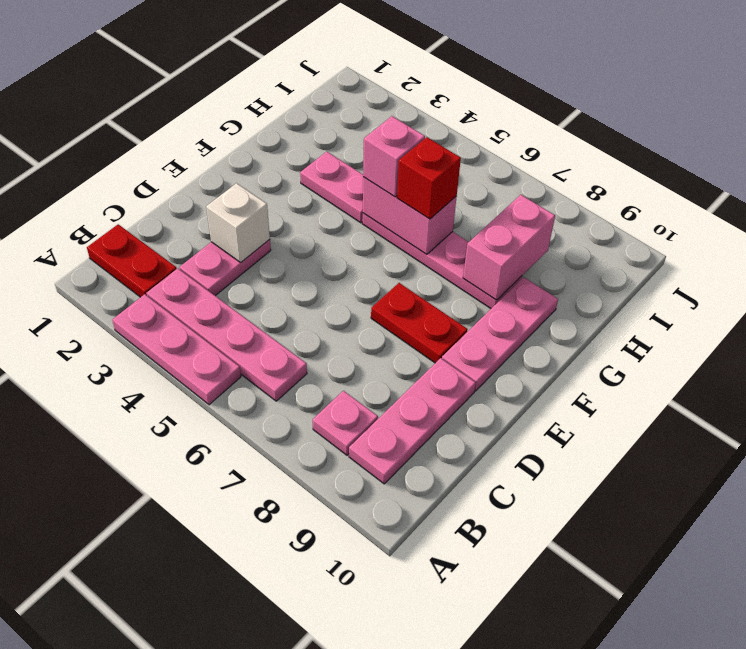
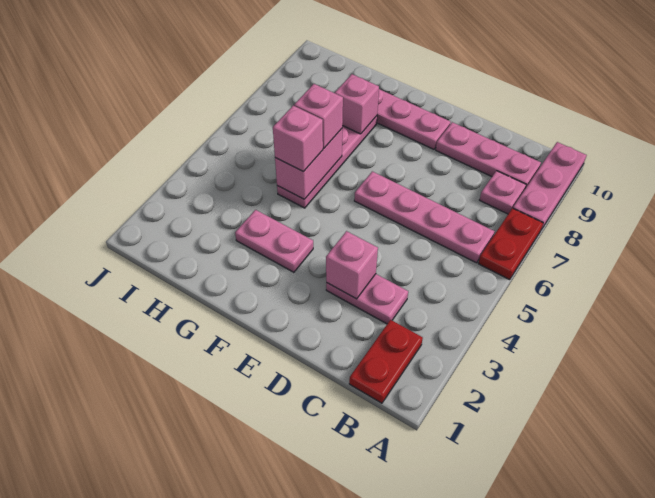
pink plate A3:A5 level 1 -> pink plate A8:A10 level 1
pink plate B3:B6 level 1 -> pink plate B6:E6 level 1
white brick D3 level 2 -> pink brick D3 level 2
red plate E7:E8 level 1 -> red plate A6:A7 level 1
pink plate G3:G4 level 1 -> pink plate F3:G3 level 1
red brick G6 level 3 -> pink brick G6 level 3
pink brick G8:H8 level 2 -> pink brick G8 level 2

